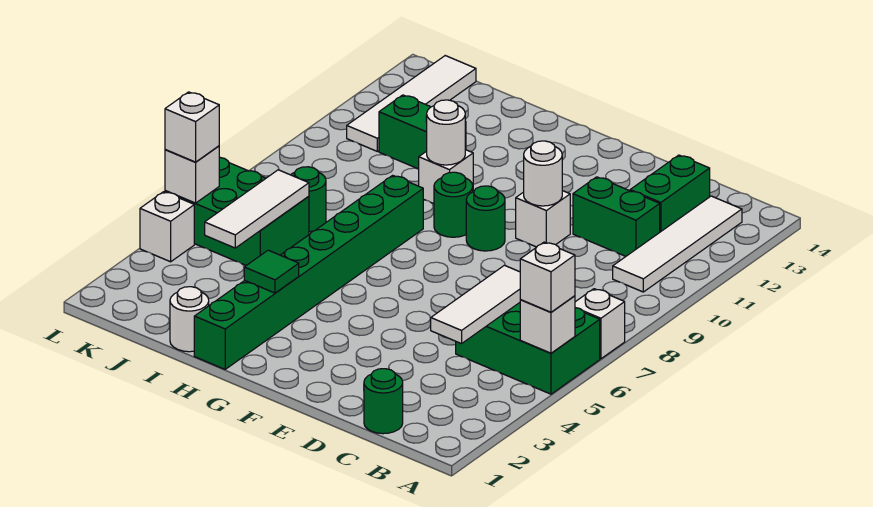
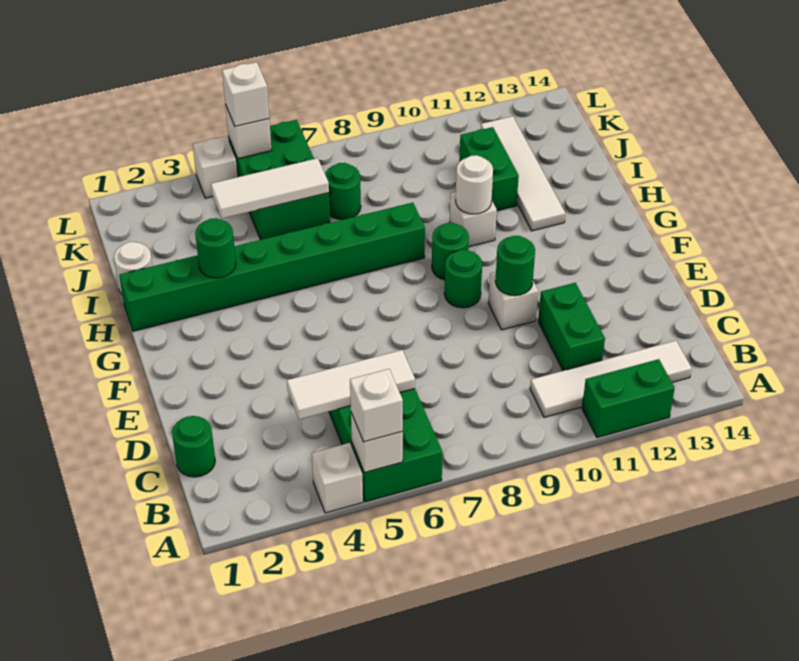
white brick A7 level 1 -> white brick A4 level 1
green brick C12:C13 level 1 -> green brick A11:A12 level 1
white round brick E10 level 2 -> green round brick E10 level 2
green tile H3 level 2 -> green round brick H3 level 2
white tile K11:K14 level 1 -> white tile H12:K12 level 1

